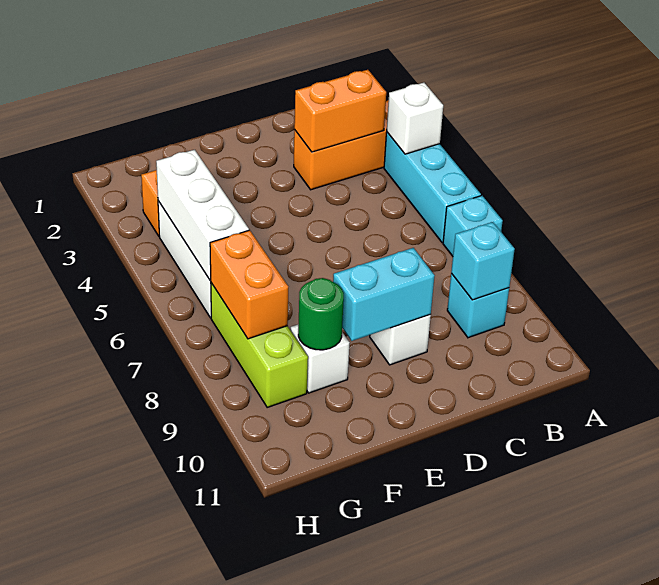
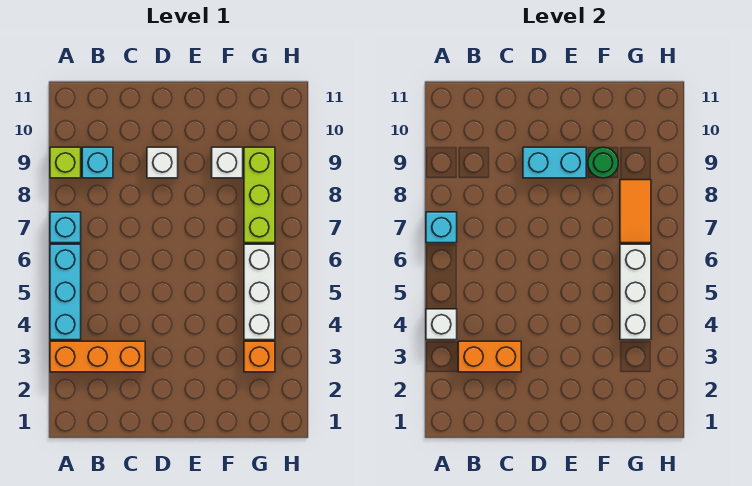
none -> lime brick A9 level 1
cyan brick B9 level 2 -> cyan brick A7 level 2
orange brick G7:G8 level 2 -> orange tile G7:G8 level 2

